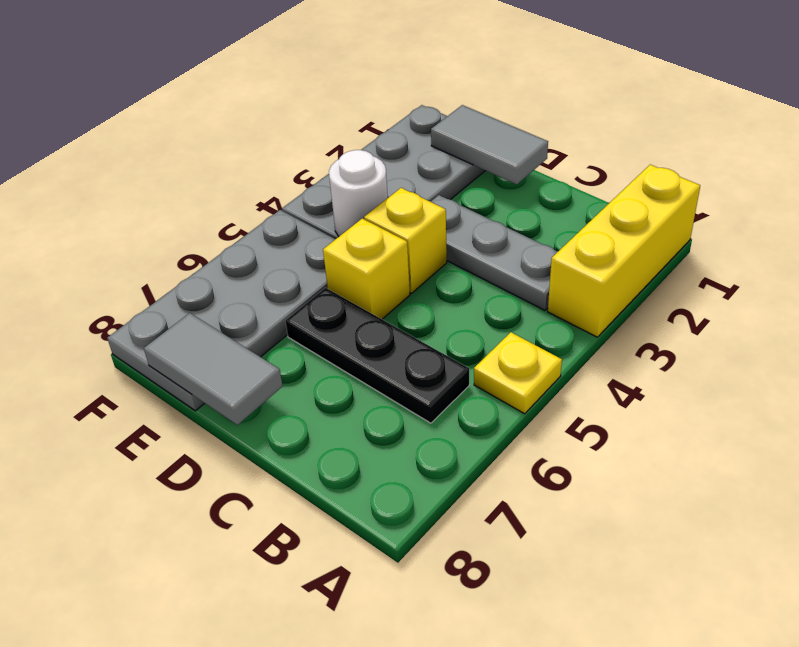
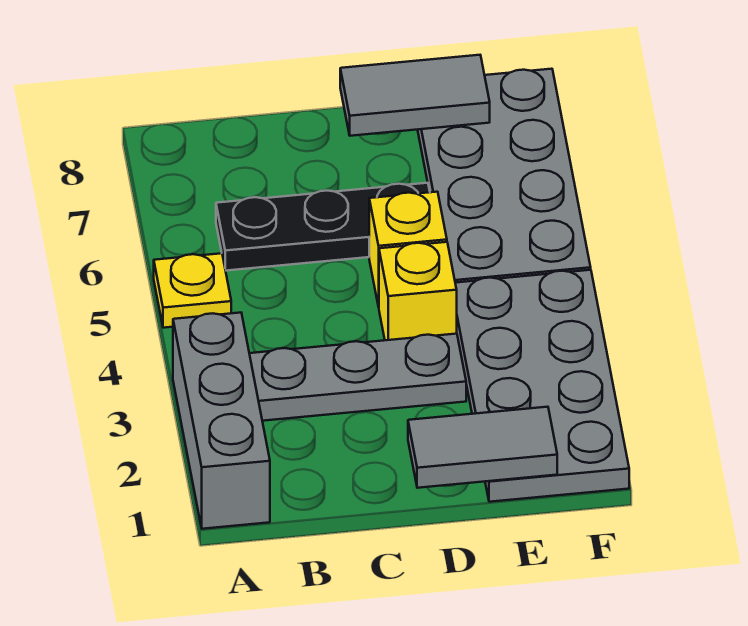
yellow brick A1:A3 level 1 -> grey brick A1:A3 level 1
white round brick E4 level 2 -> none

